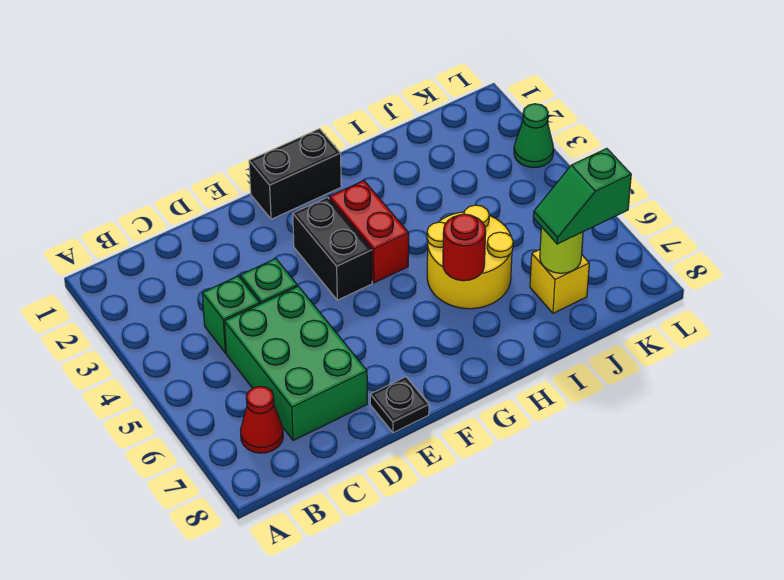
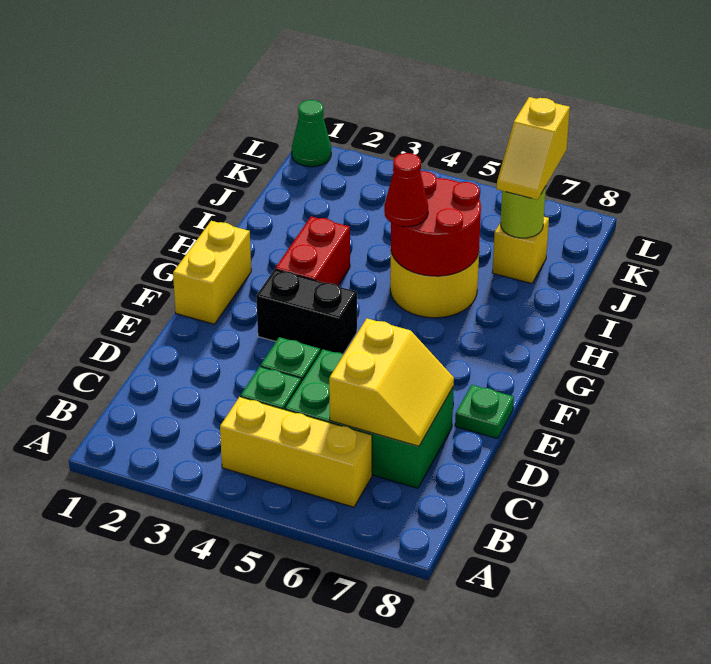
none -> yellow brick B4:B6 level 1
red cone B7 level 1 -> red cone H5 level 3
none -> yellow slope C6:D7 level 2 top 6
black plate E8 level 1 -> green plate E8 level 1
black brick F1:G1 level 1 -> yellow brick F1:G1 level 1
red brick G3:G4 level 1 -> red brick G3:H3 level 1
red round brick H6 level 2 -> red round brick H5:I6 level 2
green slope J7:K7 level 3 top K -> yellow slope J7:K7 level 3 top K
green cone L3 level 1 -> green cone L1 level 1

